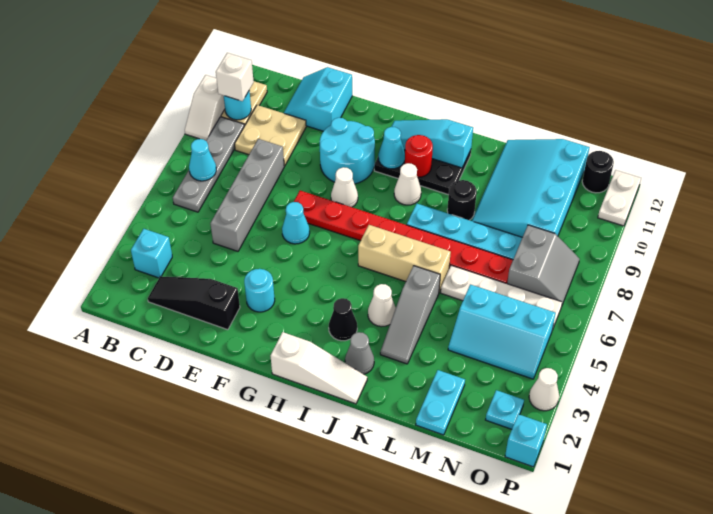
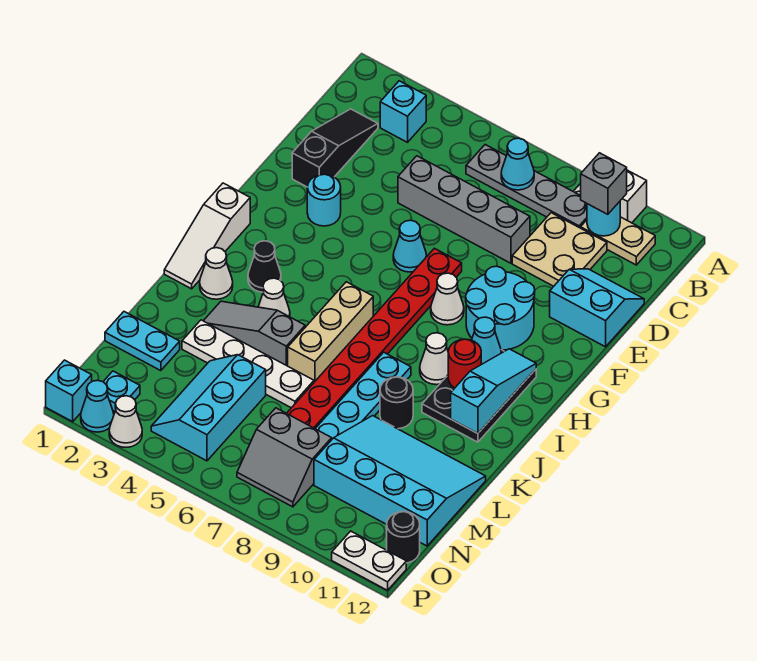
white brick B10 level 3 -> grey brick B10 level 3
grey cone J2 level 1 -> white cone J2 level 1
white plate L6:O6 level 1 -> white plate L3:L6 level 1
none -> cyan cone P2 level 1

